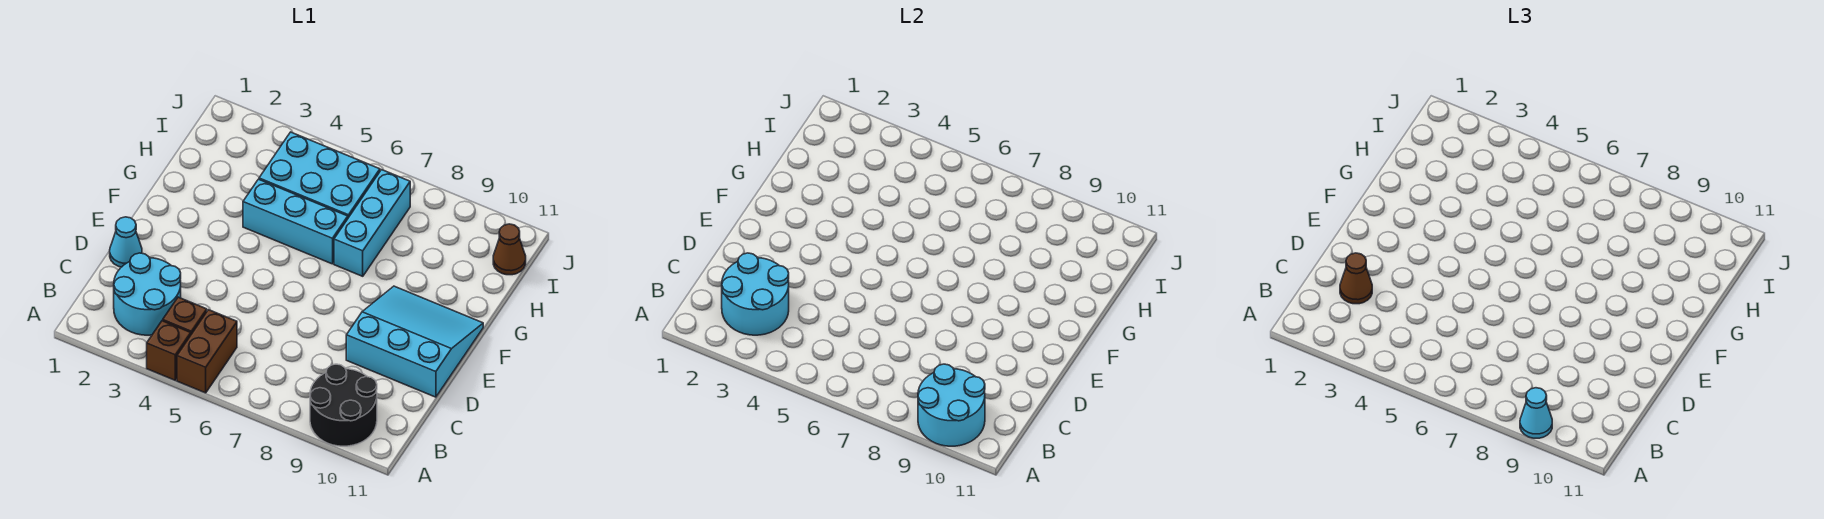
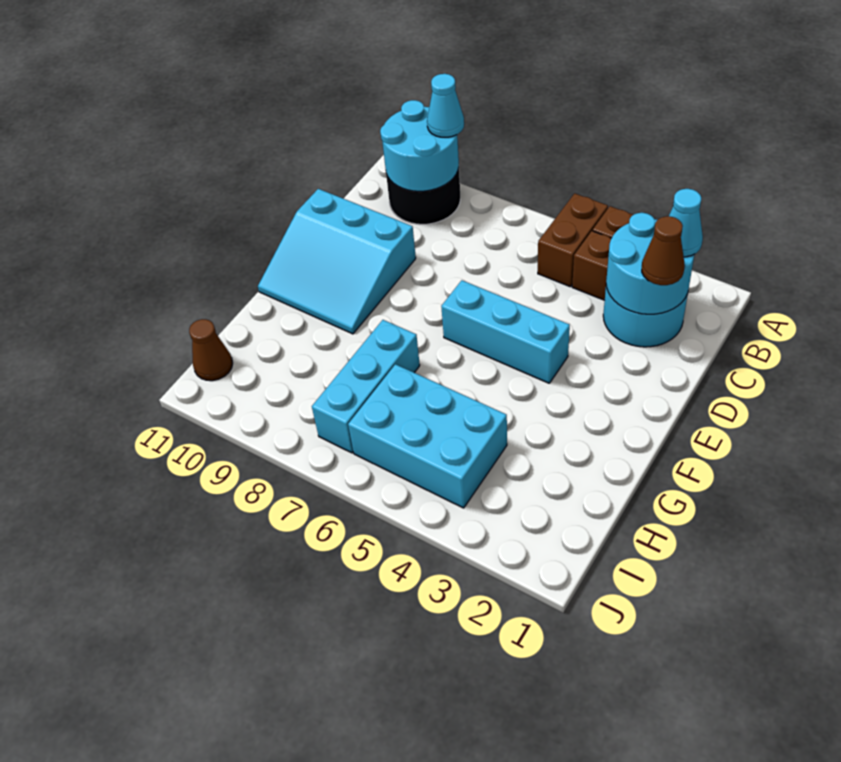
cyan cone D1 level 1 -> cyan cone B2 level 3
cyan brick G4:G6 level 1 -> cyan brick E4:E6 level 1

